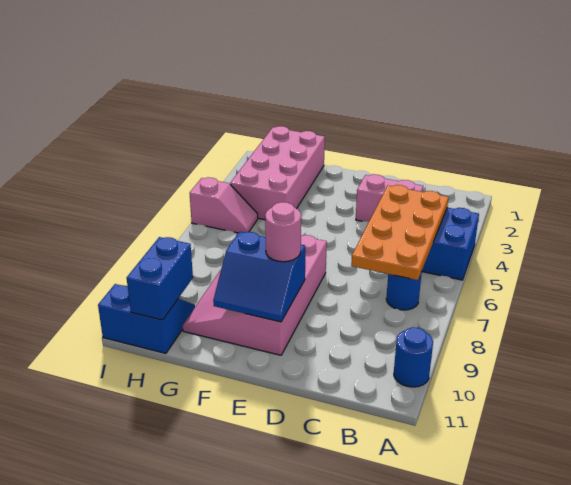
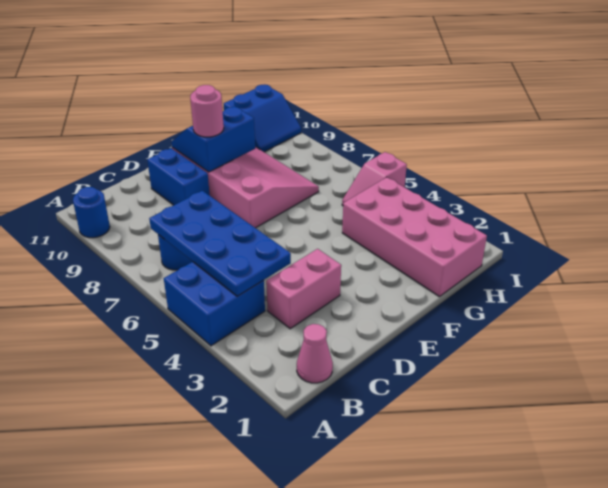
none -> pink cone B1 level 1
orange plate B4:C7 level 2 -> blue plate B4:C7 level 2
blue brick H10:H11 level 2 -> blue brick D9:D10 level 1

